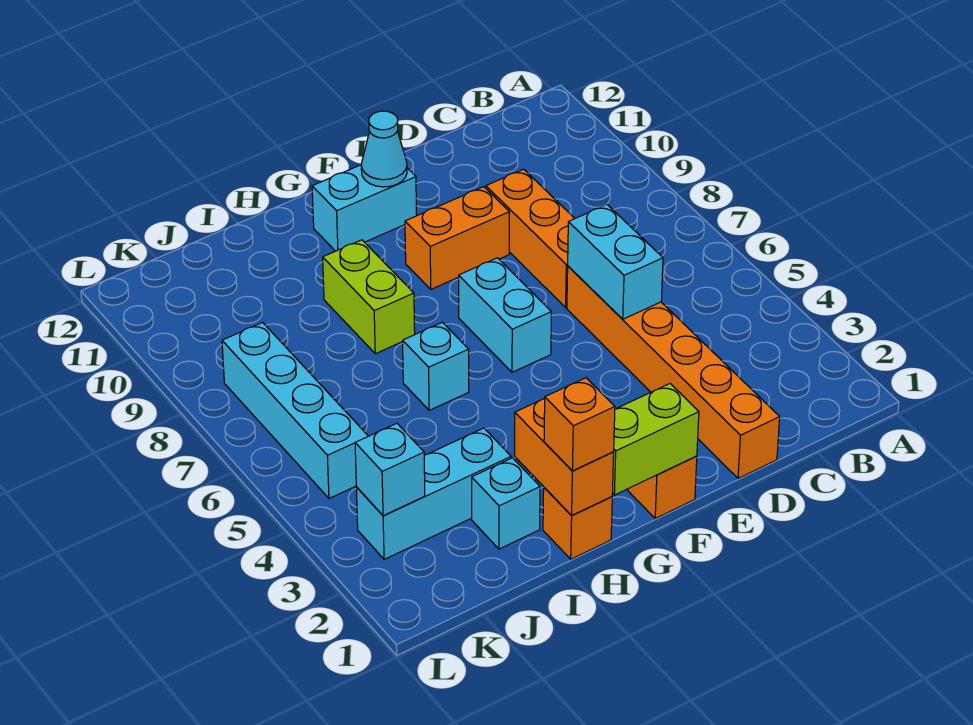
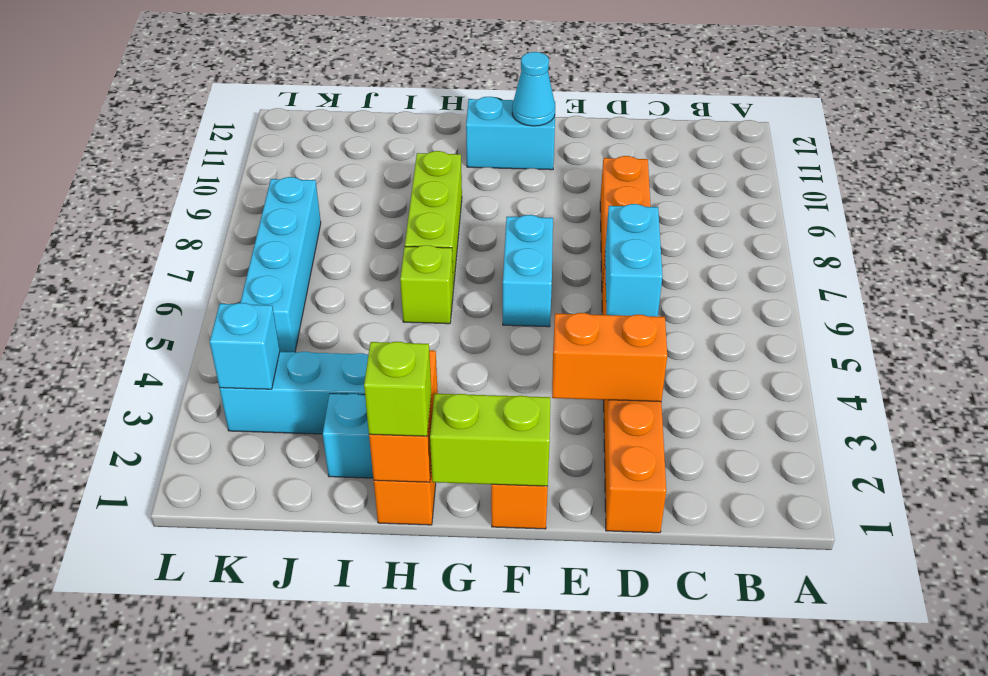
orange brick E9:F9 level 1 -> orange brick D3:E3 level 2
orange brick H1 level 3 -> lime brick H1 level 3
cyan brick H6 level 1 -> lime brick H6 level 1
lime brick H8:H9 level 1 -> lime brick H7:H9 level 1

